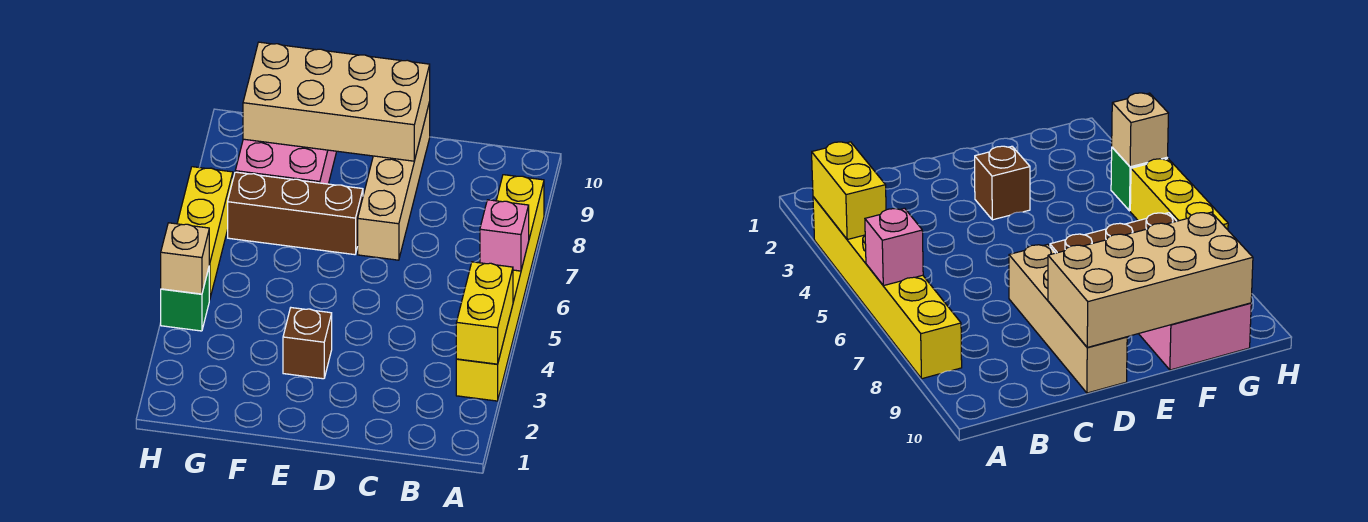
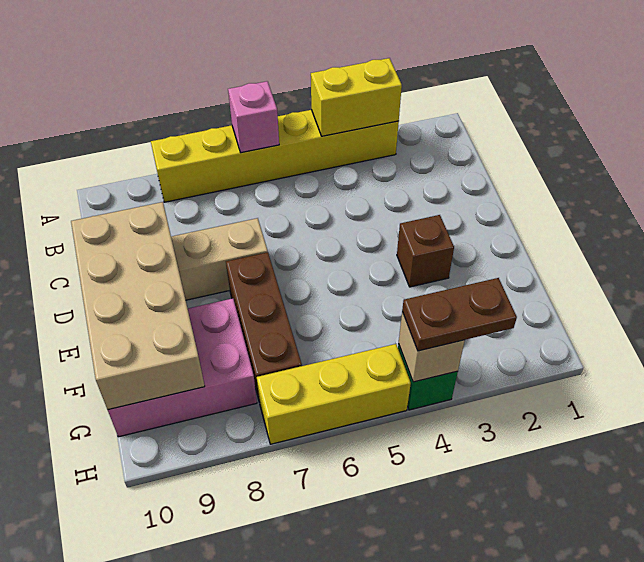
none -> brown plate H3:H4 level 3

